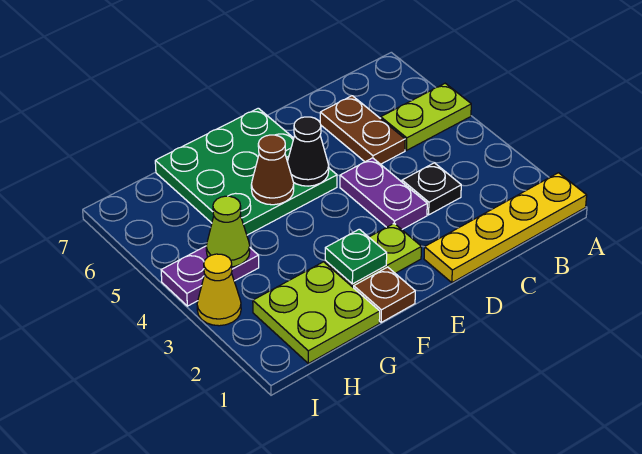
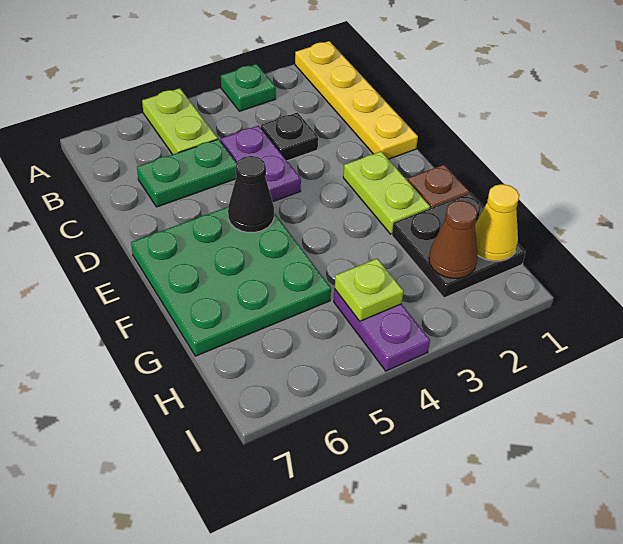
brown plate C5:C6 level 1 -> green plate C5:C6 level 1
purple plate D3:D4 level 1 -> purple plate C4:D4 level 1
green plate F2 level 2 -> green plate A3 level 1
brown cone F5 level 2 -> brown cone H2 level 2
lime plate G1:H2 level 1 -> black plate G1:H2 level 1
lime cone H4 level 2 -> lime plate H4 level 2
yellow cone I3 level 1 -> yellow cone H1 level 2

